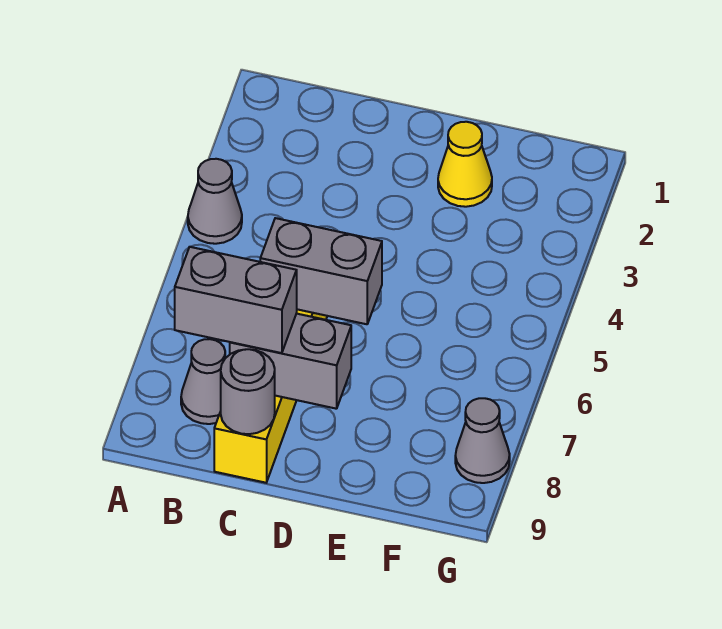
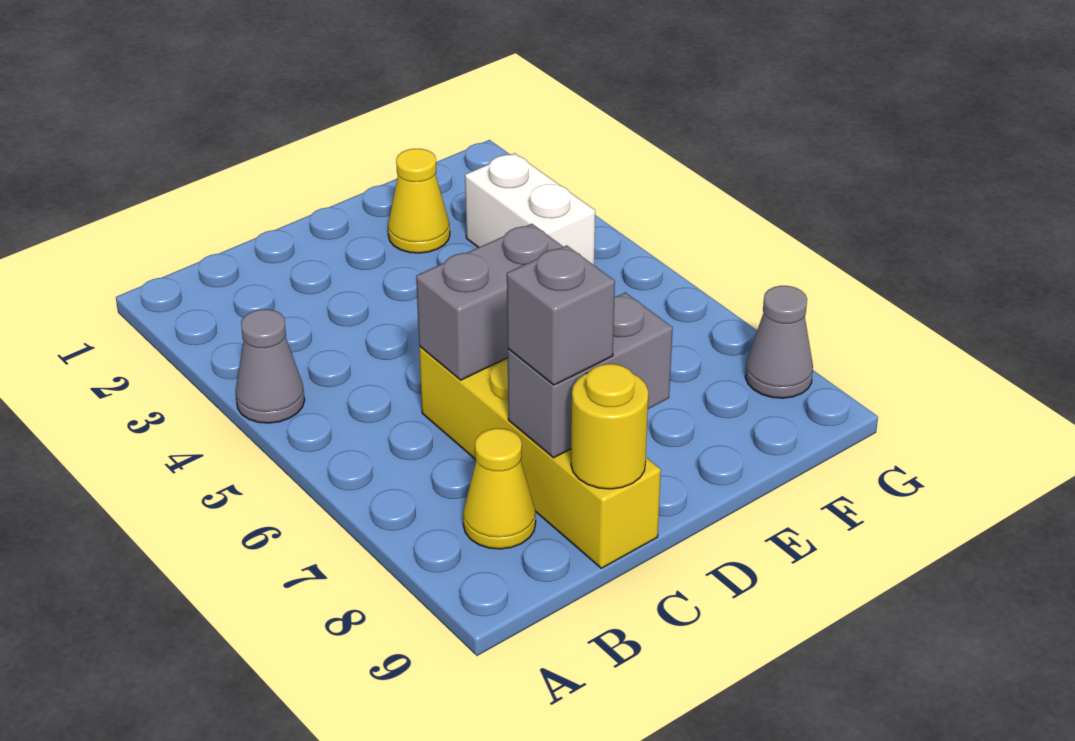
grey cone B8 level 1 -> yellow cone B8 level 1
grey brick B8:C8 level 3 -> grey brick C8 level 3
grey round brick C9 level 2 -> yellow round brick C9 level 2
none -> white brick F3:F4 level 1

